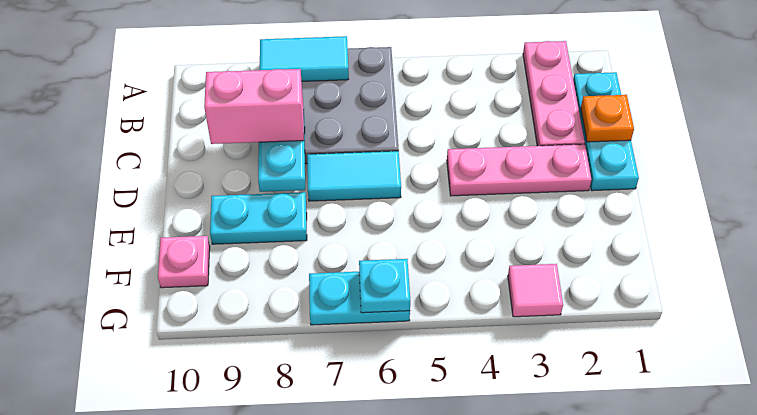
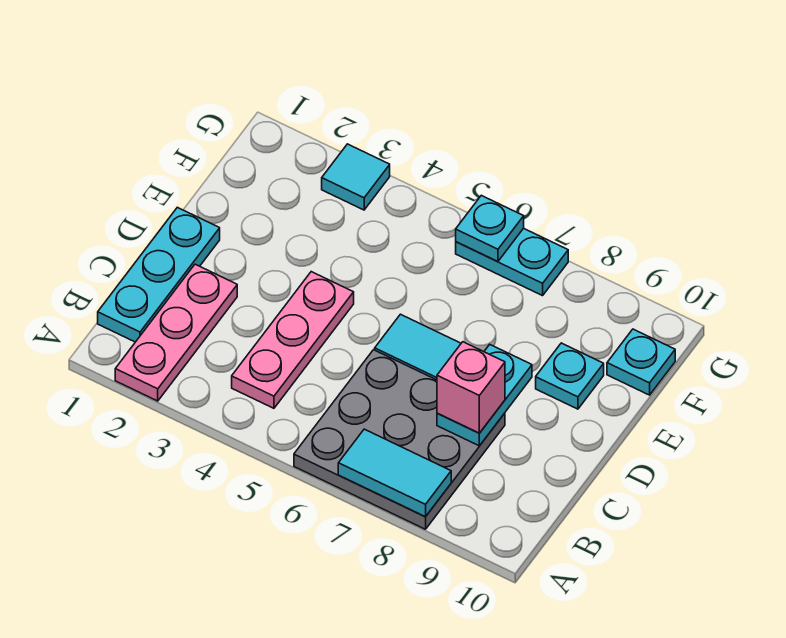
orange plate C1 level 2 -> none
pink brick C8:C9 level 3 -> pink brick C8 level 3
pink plate D2:D4 level 1 -> pink plate B4:D4 level 1
cyan plate E8:E9 level 1 -> cyan plate E9 level 1
pink plate F10 level 1 -> cyan plate F10 level 1
pink tile G3 level 1 -> cyan tile G3 level 1

